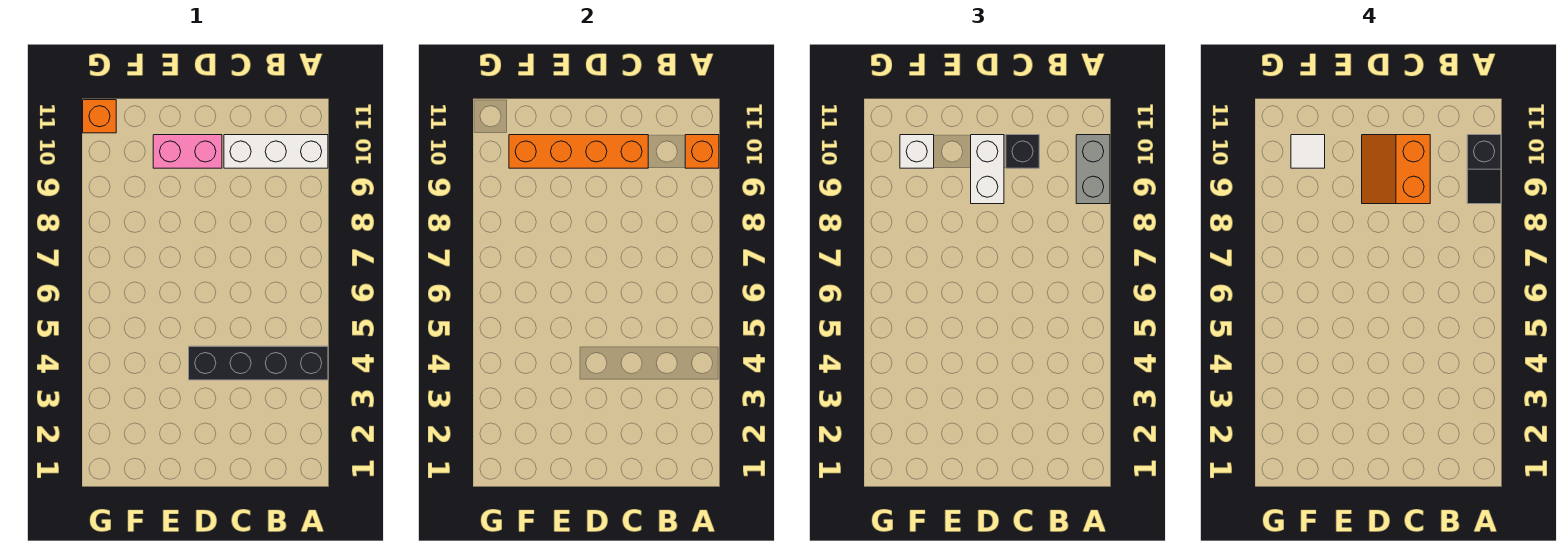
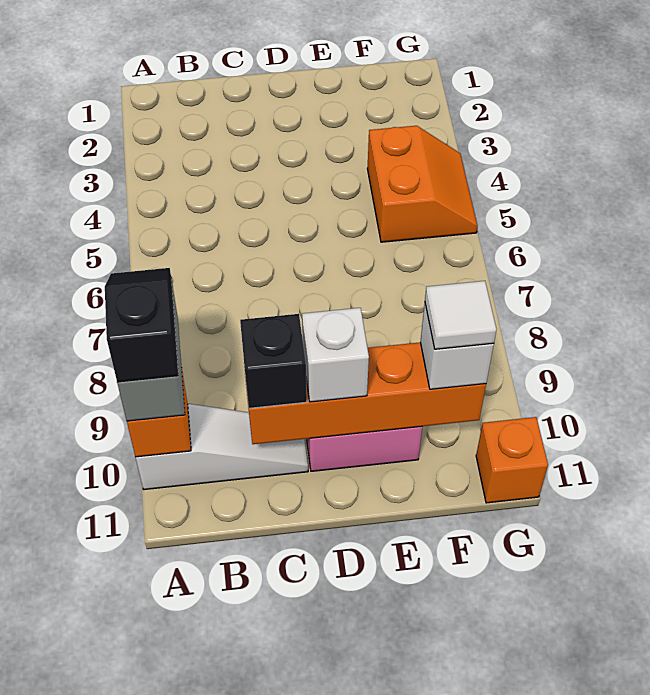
black brick A4:D4 level 1 -> none
white brick A10:C10 level 1 -> white slope A10:C10 level 1 top A
orange slope C9:D10 level 4 top C -> orange slope F4:G5 level 1 top F
white brick D9:D10 level 3 -> white brick D10 level 3

